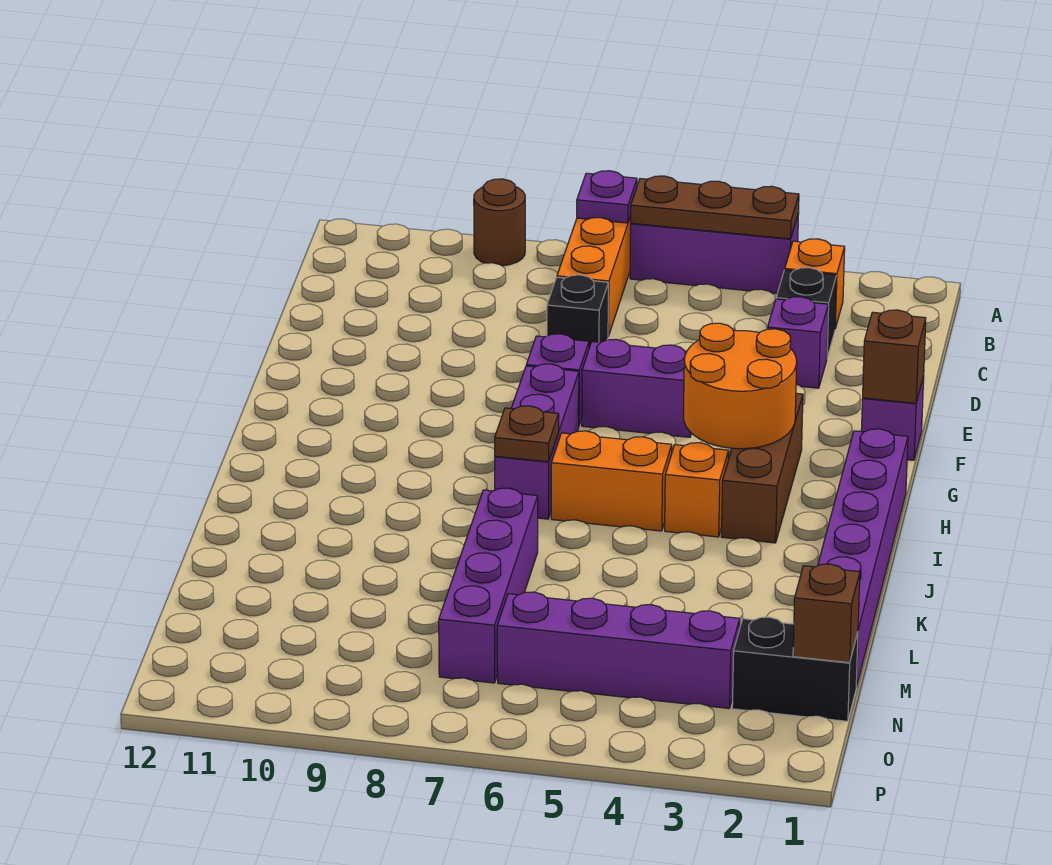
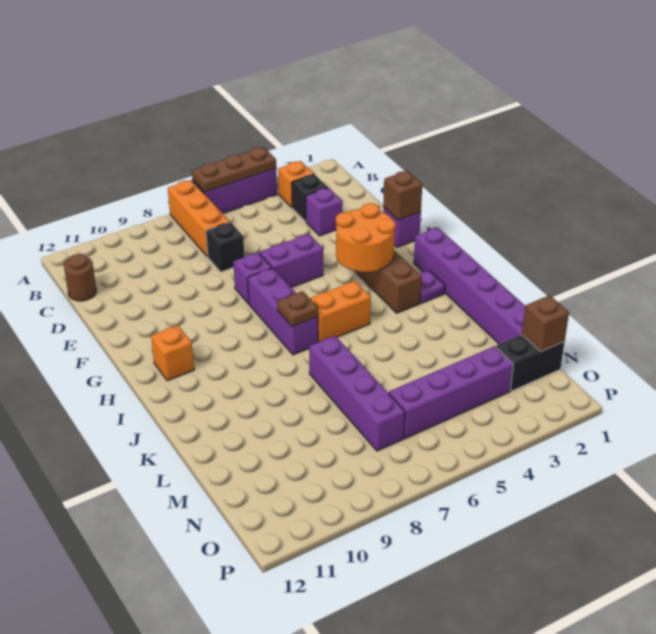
purple plate A7 level 2 -> purple plate I2 level 1
brown round brick A9 level 1 -> brown round brick C12 level 1
orange brick I4 level 1 -> orange brick H11 level 1

